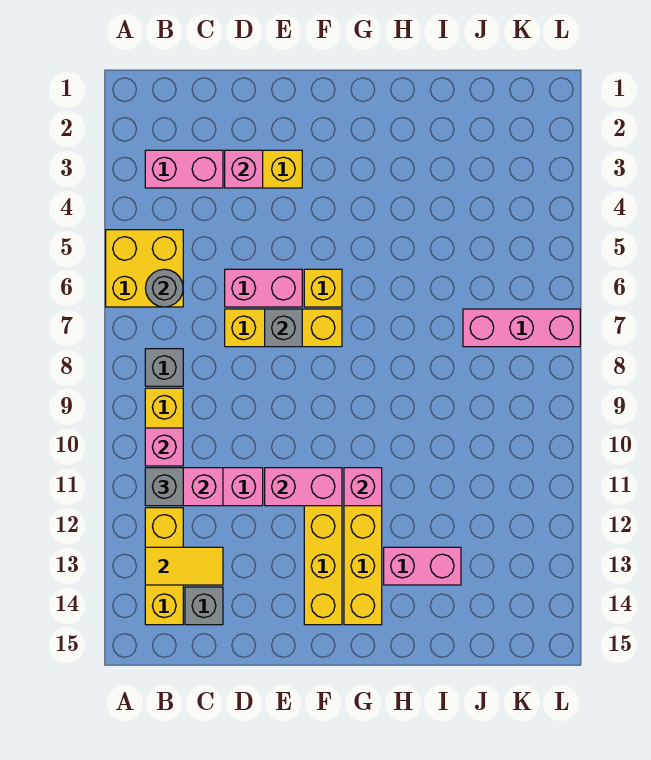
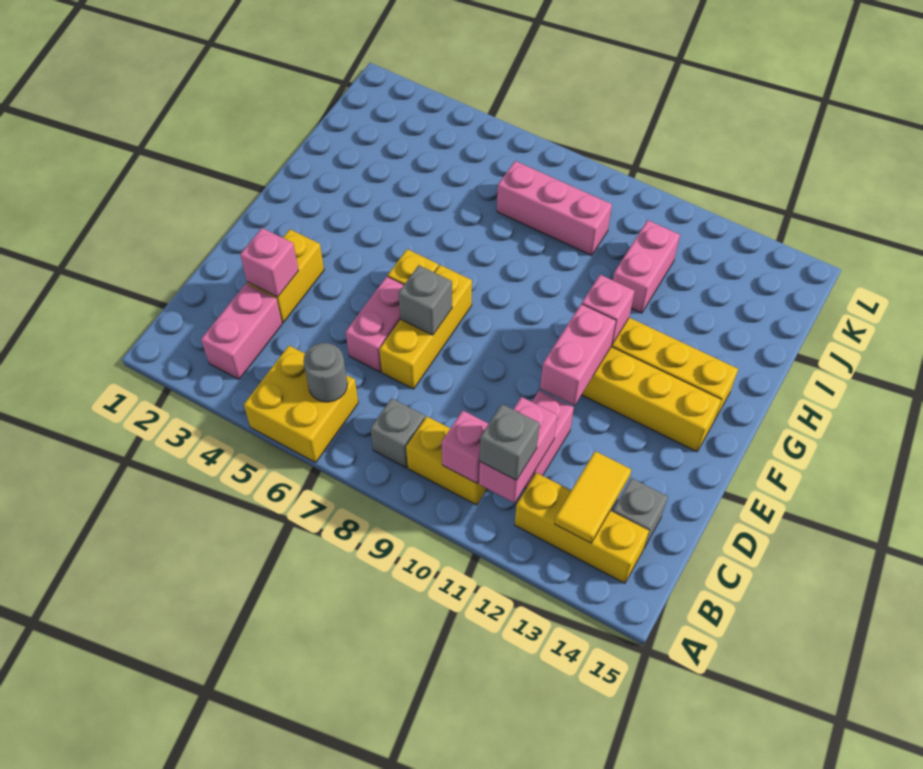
pink brick H13:I13 level 1 -> pink brick I11:J11 level 1
pink brick J7:L7 level 1 -> pink brick J7:J9 level 1

